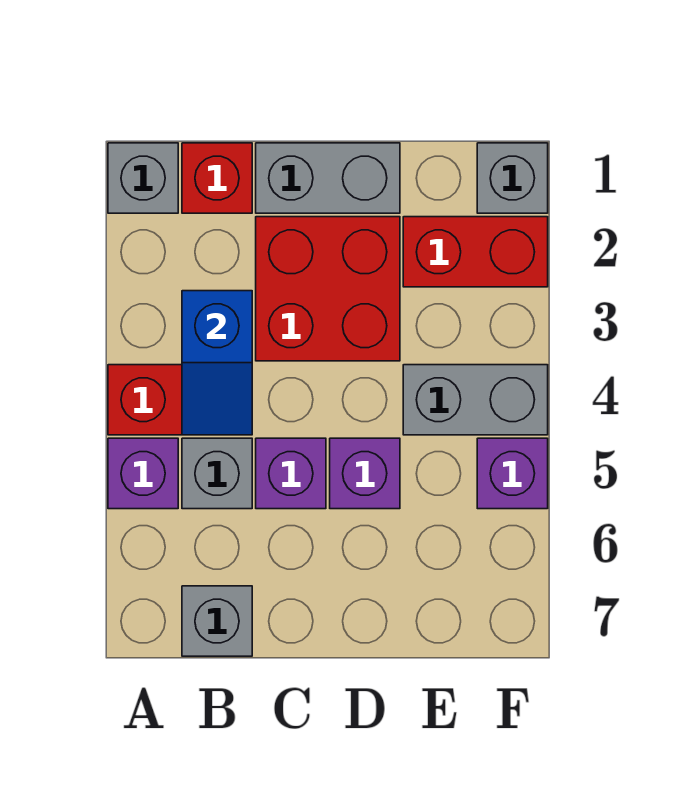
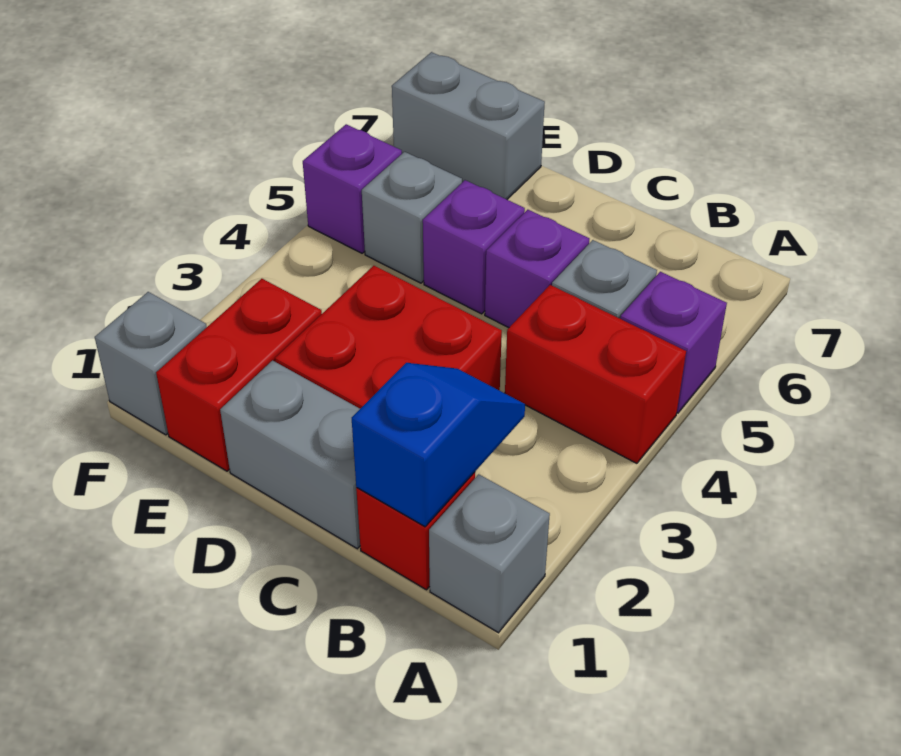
blue slope B3:B4 level 2 top 3 -> blue slope B1:B2 level 2 top 1
grey brick B7 level 1 -> grey brick E5 level 1
red brick E2:F2 level 1 -> red brick E1:E2 level 1
grey brick E4:F4 level 1 -> grey brick E7:F7 level 1

